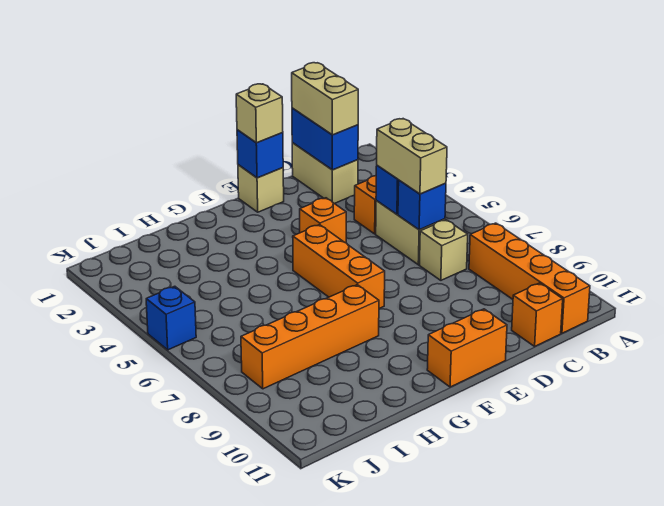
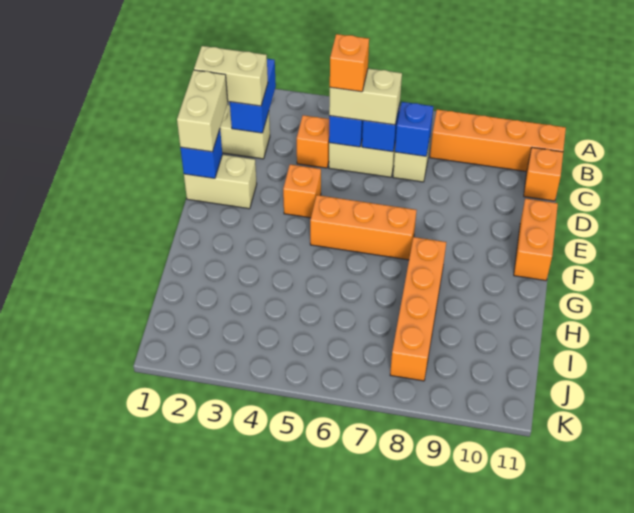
blue brick C1:C2 level 2 -> blue brick B2:C2 level 2
none -> orange brick C5 level 4
tan brick E1 level 1 -> tan brick E1:E2 level 1
tan brick E1 level 3 -> tan brick D1:E1 level 3
blue brick K5 level 1 -> blue brick C7 level 2

